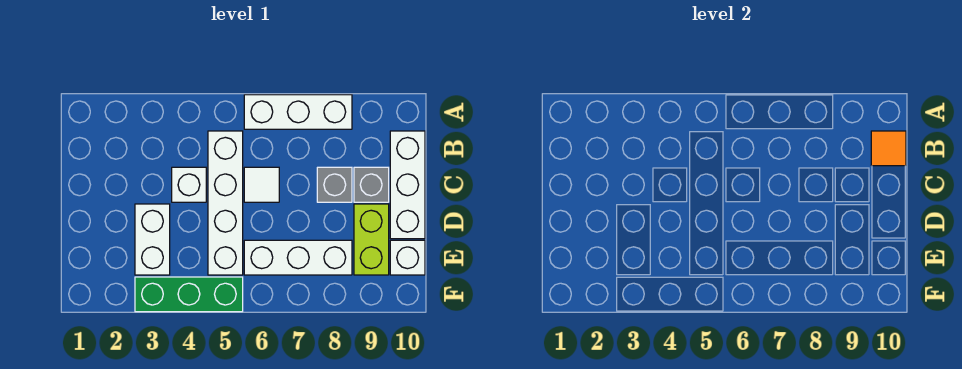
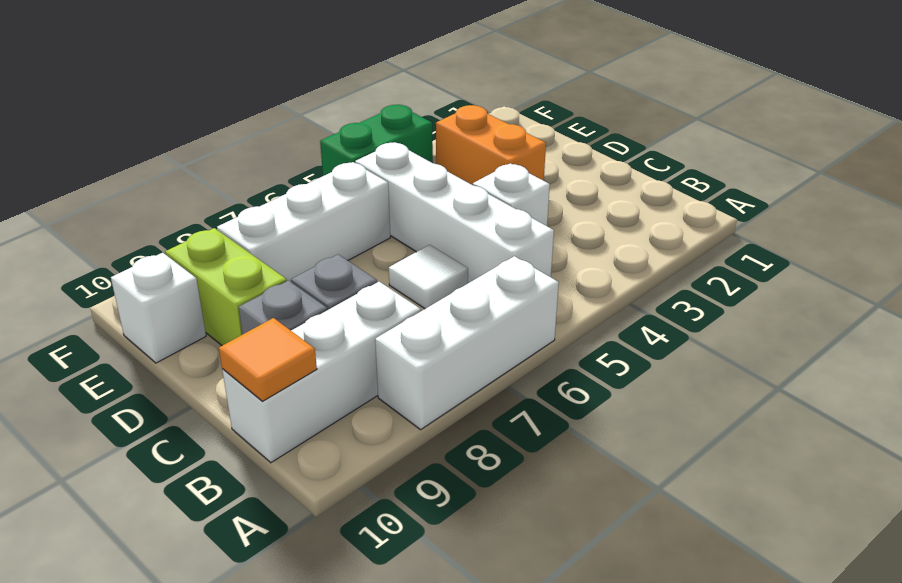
white brick B10:D10 level 1 -> white brick B8:B10 level 1
white brick D3:E3 level 1 -> orange brick D3:E3 level 1
green brick F3:F5 level 1 -> green brick F4:F5 level 1

